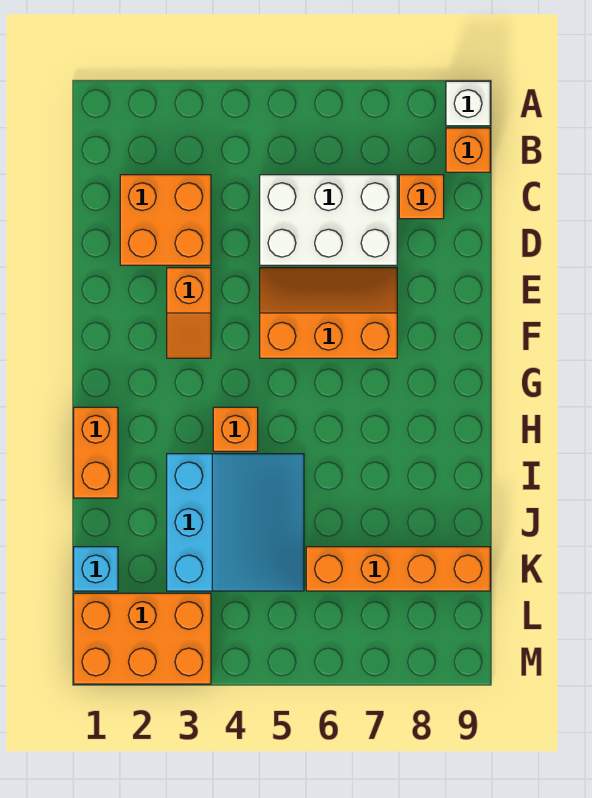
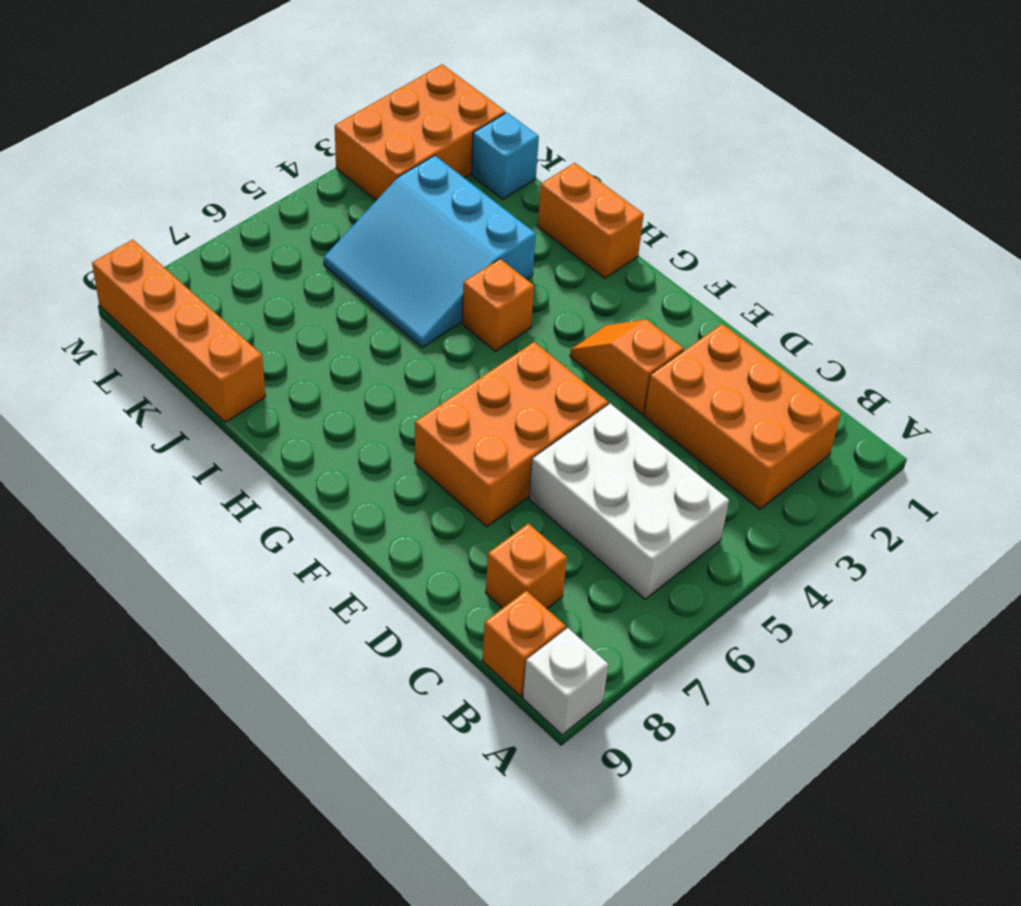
orange brick C2:D3 level 1 -> orange brick B2:D3 level 1
white brick C5:D7 level 1 -> white brick B5:D6 level 1
orange slope E5:F7 level 1 top F -> orange brick E5:F7 level 1
orange brick K6:K9 level 1 -> orange brick J9:M9 level 1

